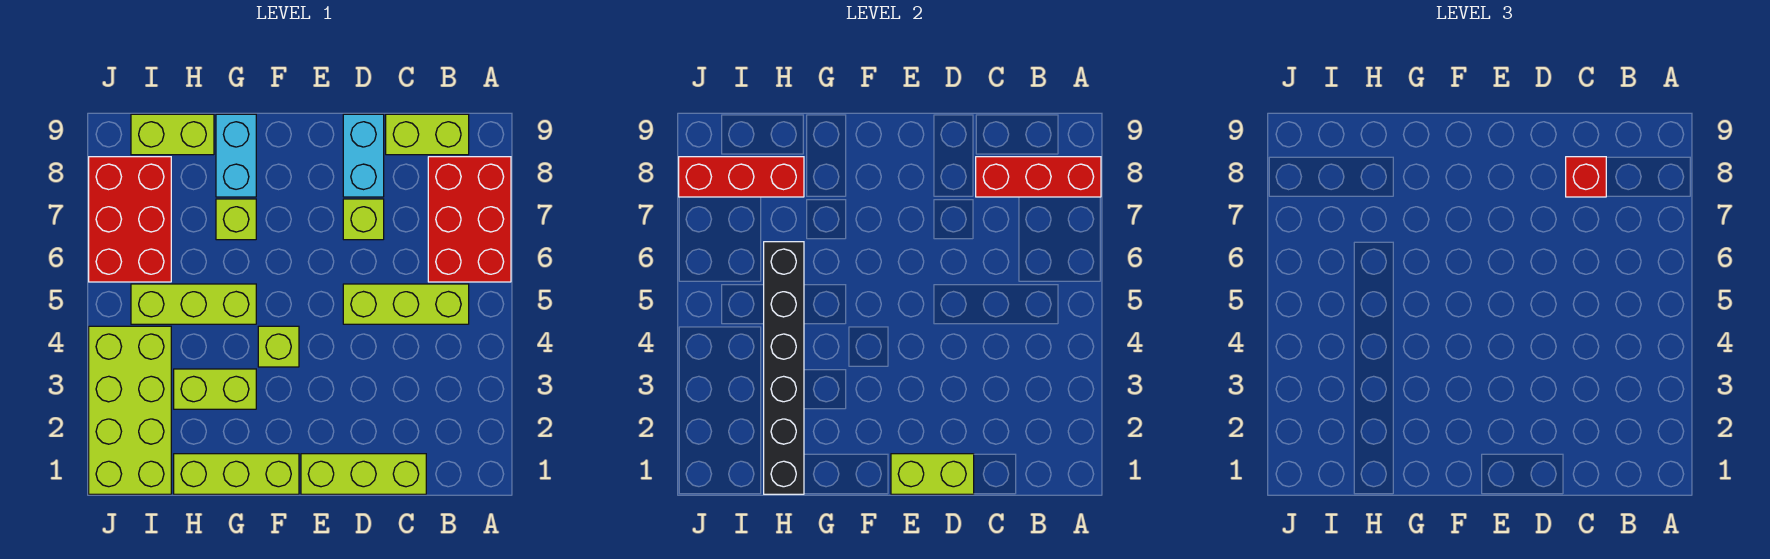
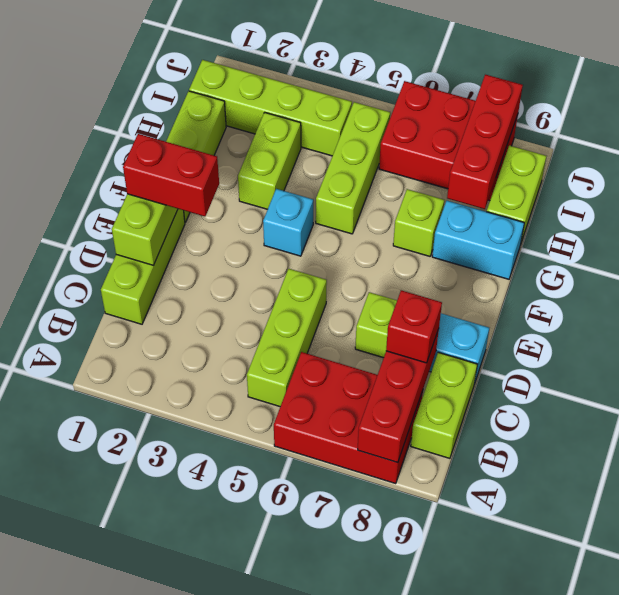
none -> red brick E1:E2 level 3
lime brick F4 level 1 -> cyan brick F4 level 1
black brick H1:H6 level 2 -> none
lime brick I1:J4 level 1 -> lime brick I1:I4 level 1

